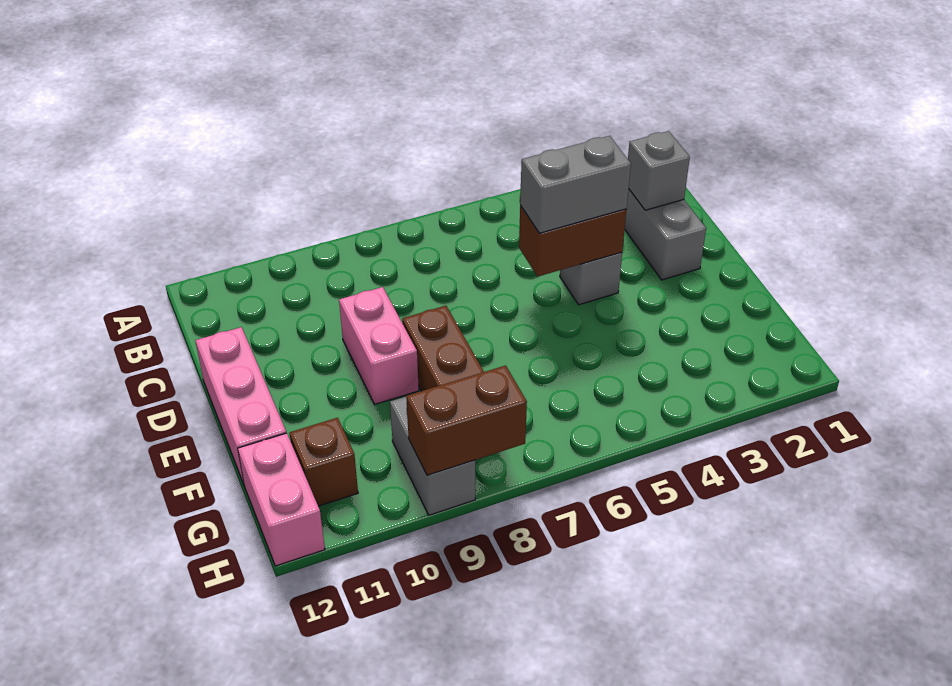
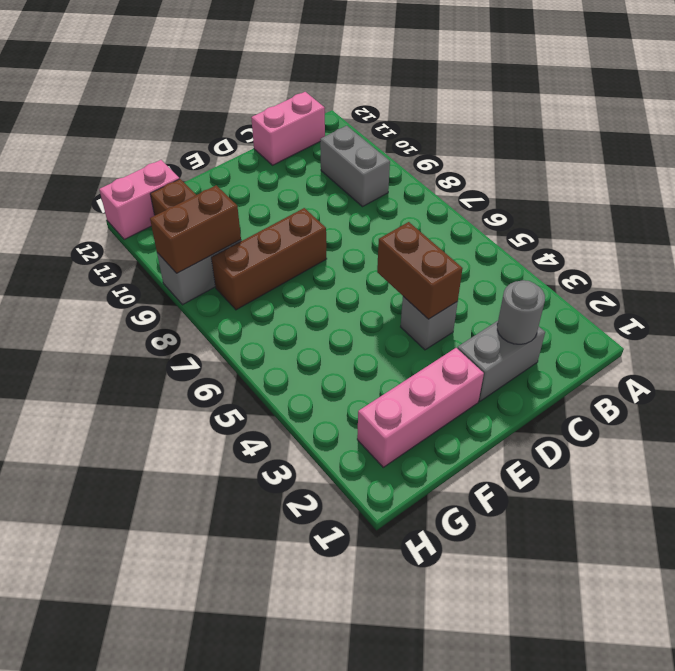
grey brick C2 level 2 -> grey round brick C2 level 2
grey brick D4:D5 level 3 -> grey brick B9:B10 level 1
pink brick D9:E9 level 1 -> pink brick B12:C12 level 1
pink brick D12:F12 level 1 -> pink brick E2:G2 level 1
brown brick H8:H9 level 2 -> brown brick G9:H9 level 2

